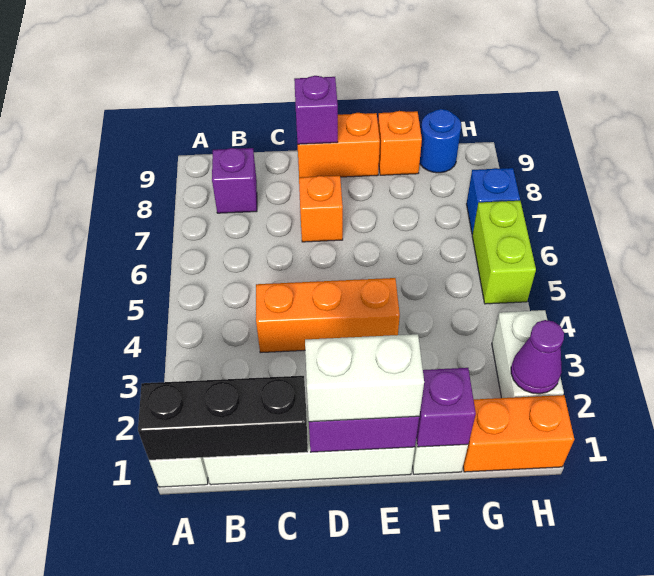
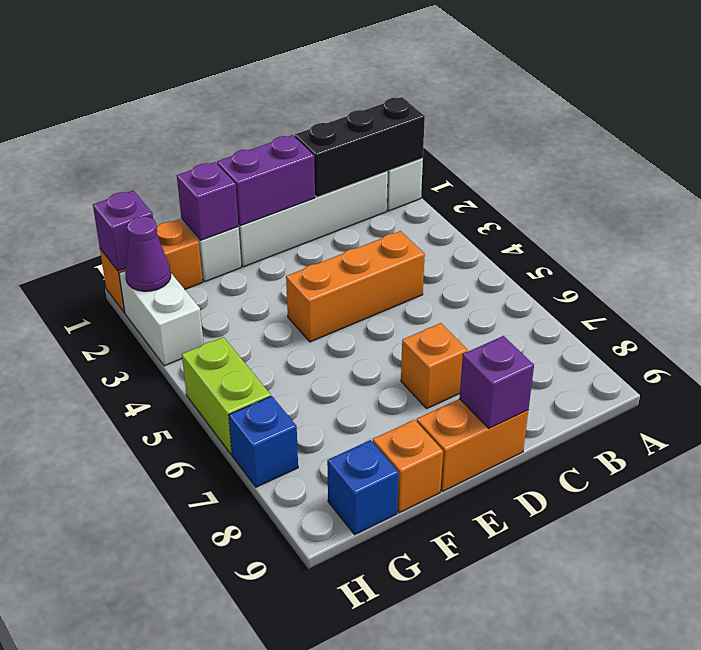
purple brick B8 level 1 -> purple brick H1 level 2
white brick D1:E1 level 3 -> none
blue round brick G9 level 1 -> blue brick G9 level 1

